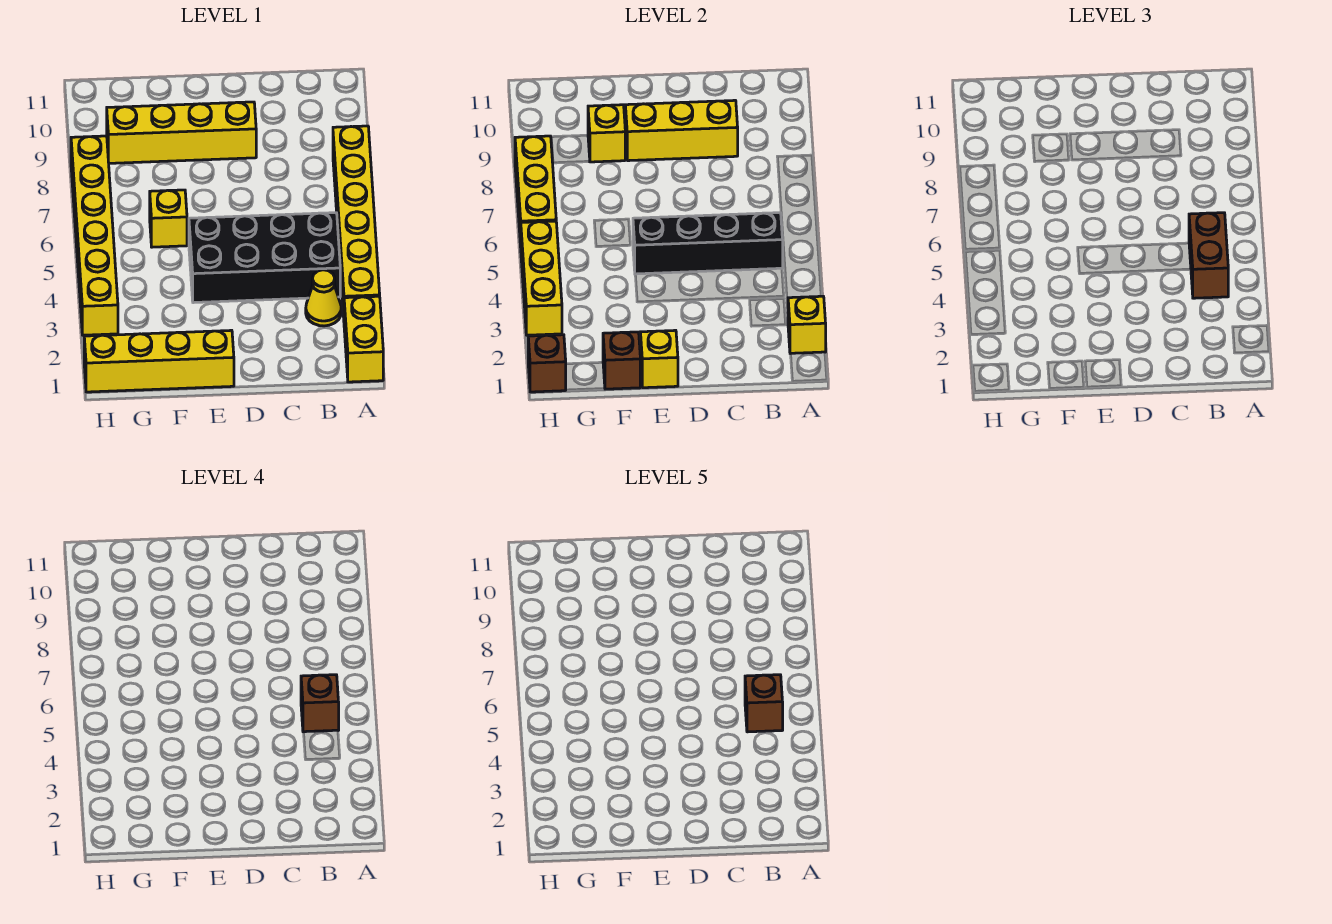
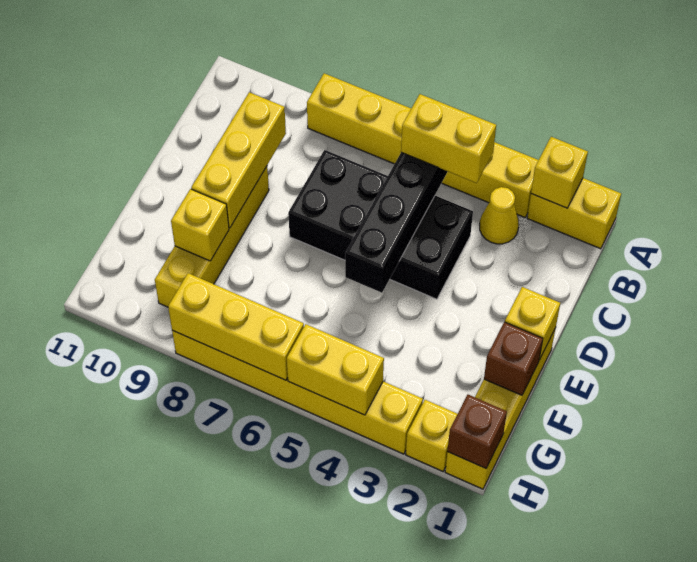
black brick B4:E5 level 1 -> black brick C4:D7 level 1
brown brick B4:B5 level 3 -> yellow brick B4:B5 level 3
brown brick B5 level 4 -> none
brown brick B5 level 5 -> none
yellow brick F6 level 1 -> yellow brick H2 level 1
yellow brick H3:H5 level 2 -> yellow brick H4:H5 level 2

